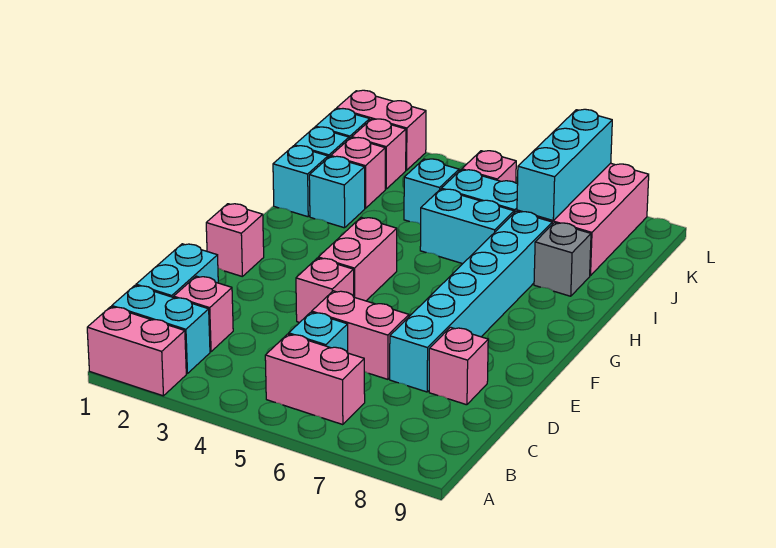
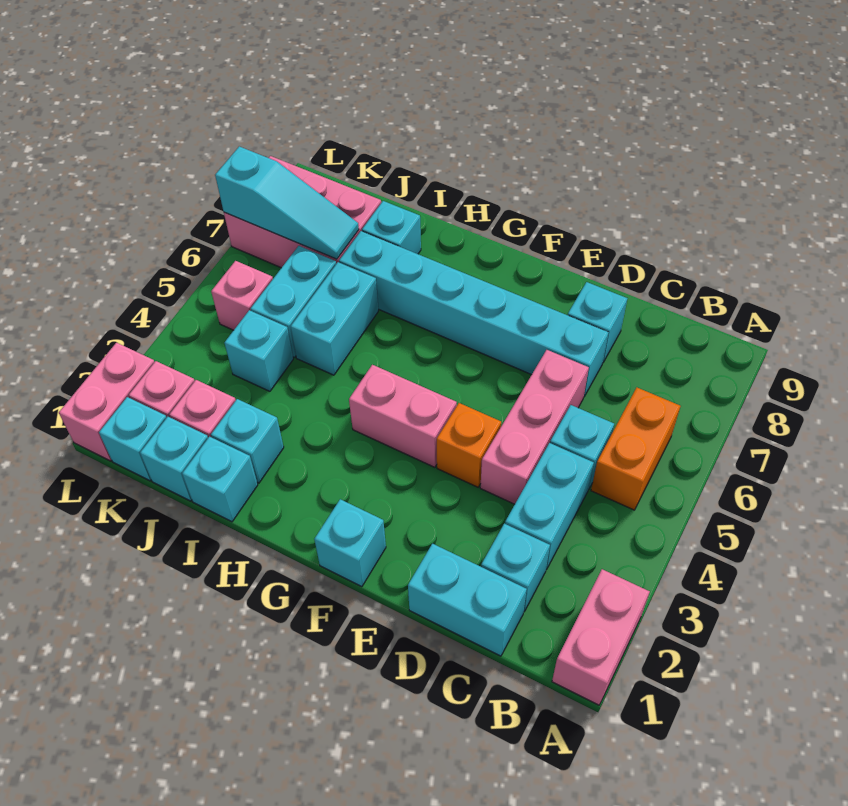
cyan brick B1:B2 level 1 -> cyan brick C3:C4 level 1
pink brick B5:B6 level 1 -> orange brick B5:B6 level 1
pink brick C2 level 1 -> cyan brick C2 level 1
pink brick D5:D6 level 1 -> pink brick D4:D6 level 1
pink brick D8 level 1 -> cyan brick D8 level 1
pink brick E4 level 1 -> orange brick E4 level 1
pink brick F1 level 1 -> cyan brick F1 level 1
grey brick I8 level 1 -> cyan brick I8 level 1
cyan brick J7:L7 level 2 -> cyan slope J7:L7 level 2 top L

